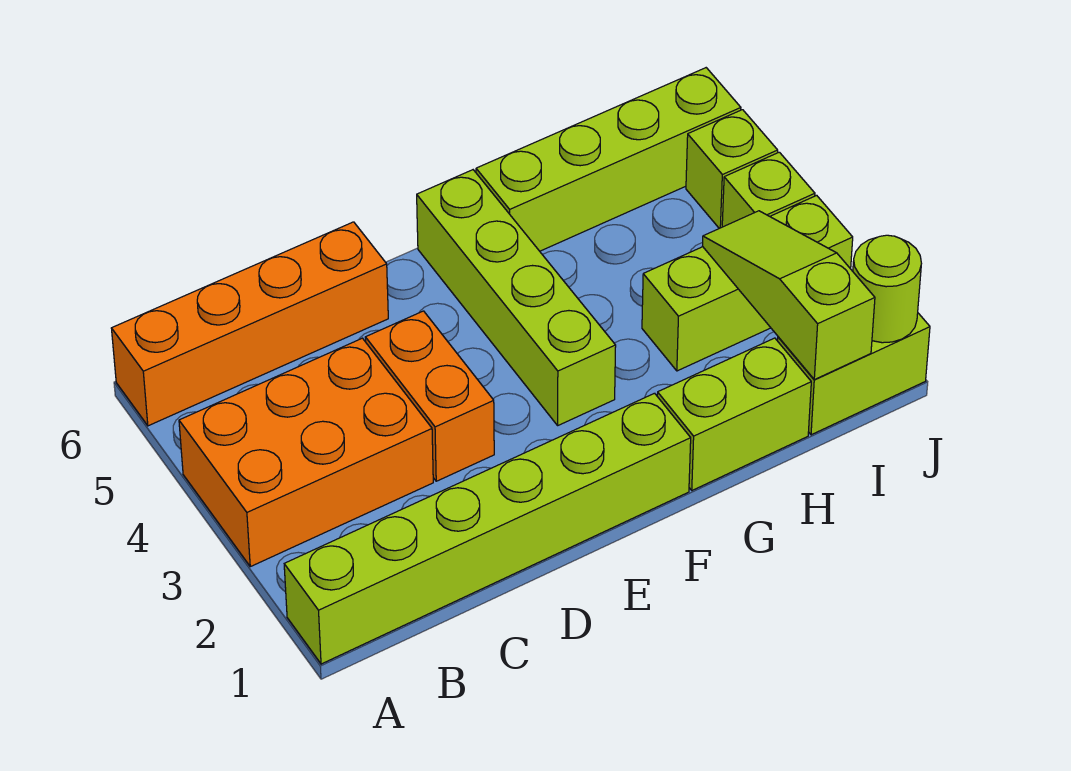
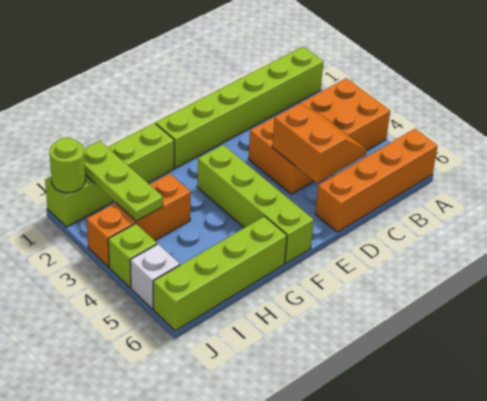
none -> orange slope C4:D5 level 2 top D
lime brick H3:J3 level 1 -> orange brick H3:J3 level 1
lime slope I1:I3 level 2 top 1 -> lime plate I1:I3 level 2
lime brick J5 level 1 -> white brick J5 level 1

